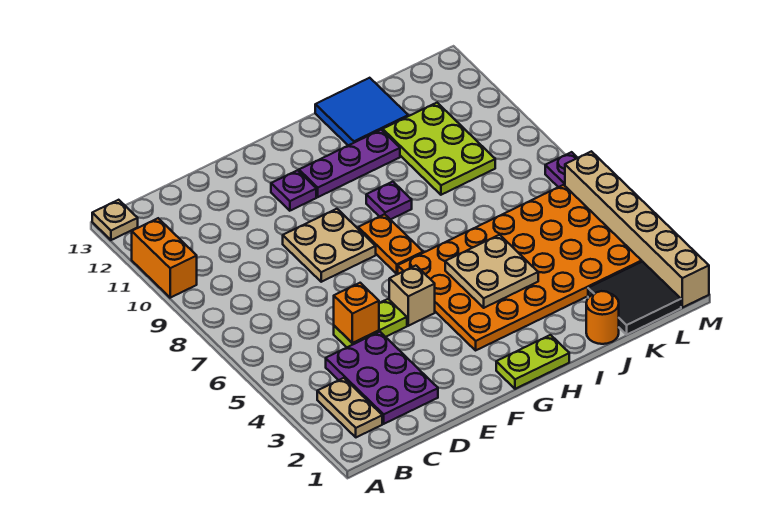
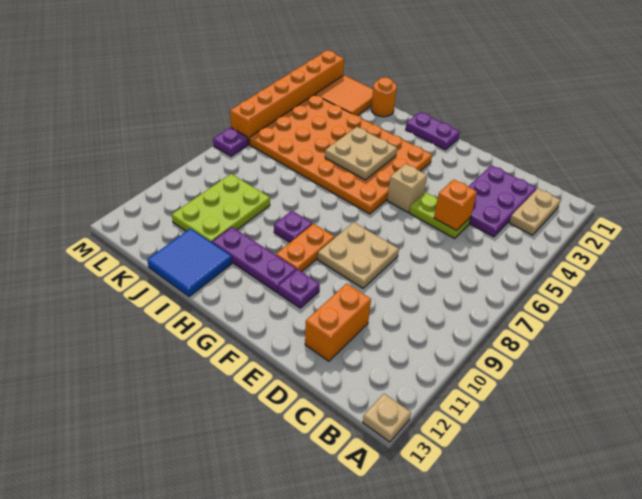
orange brick A10:A11 level 1 -> orange brick D11:D12 level 1
lime plate G1:H1 level 1 -> purple plate G1:H1 level 1
orange plate G7:G8 level 1 -> orange plate G9:G10 level 1
black tile K1:L2 level 1 -> orange tile K1:L2 level 1
tan brick M1:M6 level 1 -> orange brick M1:M6 level 1

